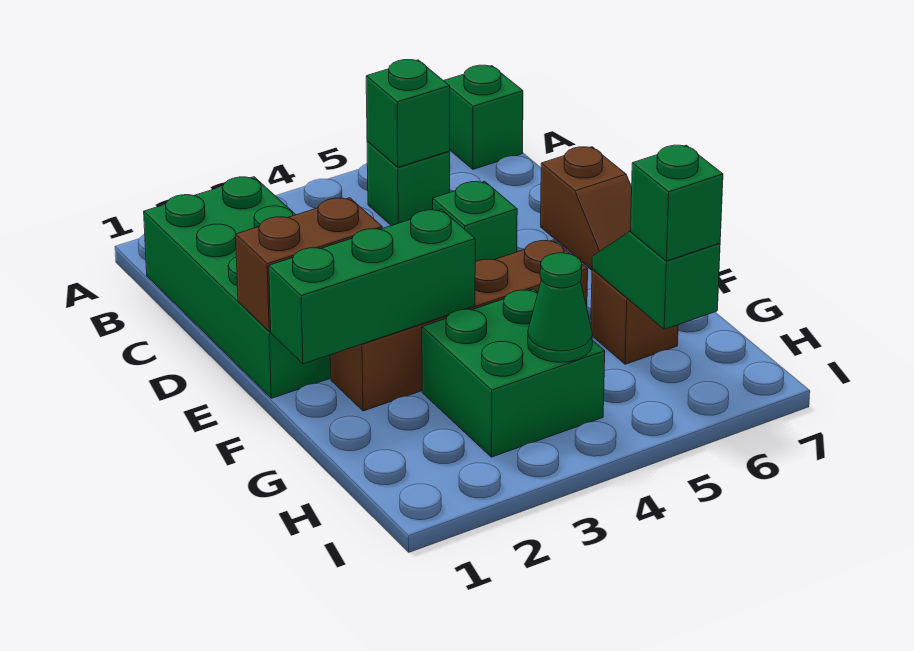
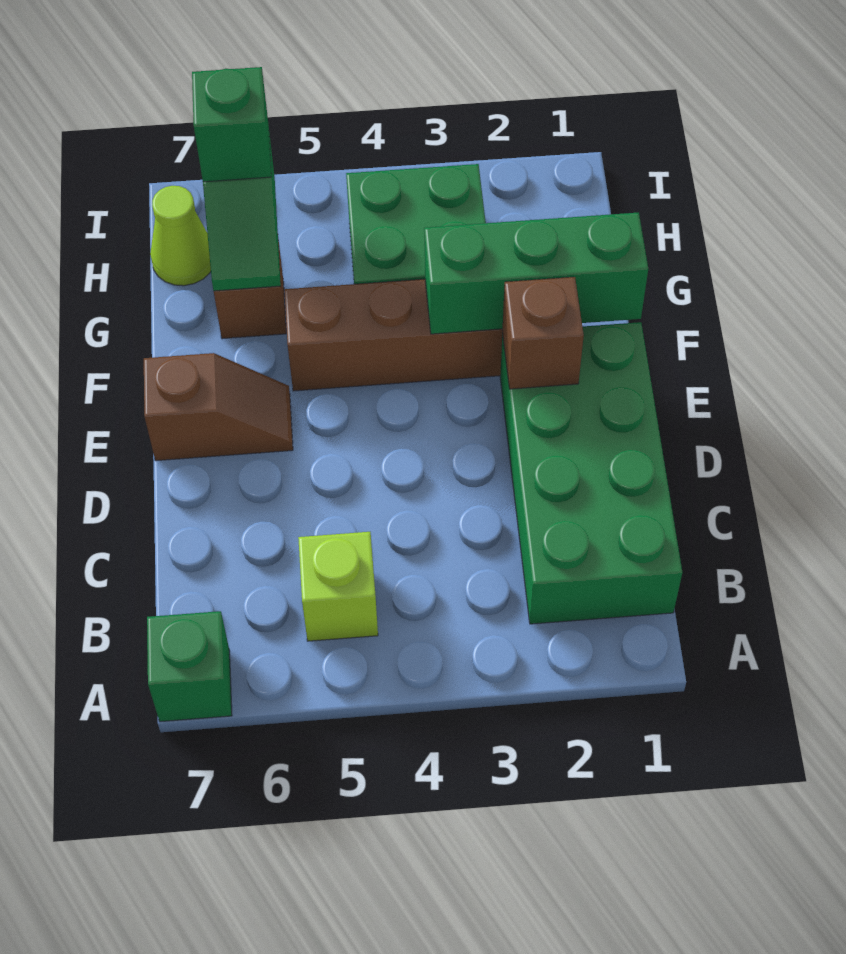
green brick B5 level 1 -> lime brick B5 level 1
green brick B5 level 2 -> none
green brick D5 level 1 -> none
brown slope D7:E7 level 1 top D -> brown slope E6:E7 level 1 top 7
brown brick E1:E2 level 2 -> brown brick E2 level 2
green cone H4 level 2 -> none
none -> lime cone H7 level 1

